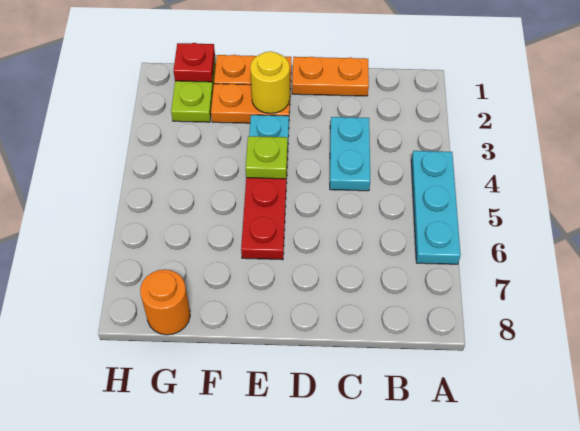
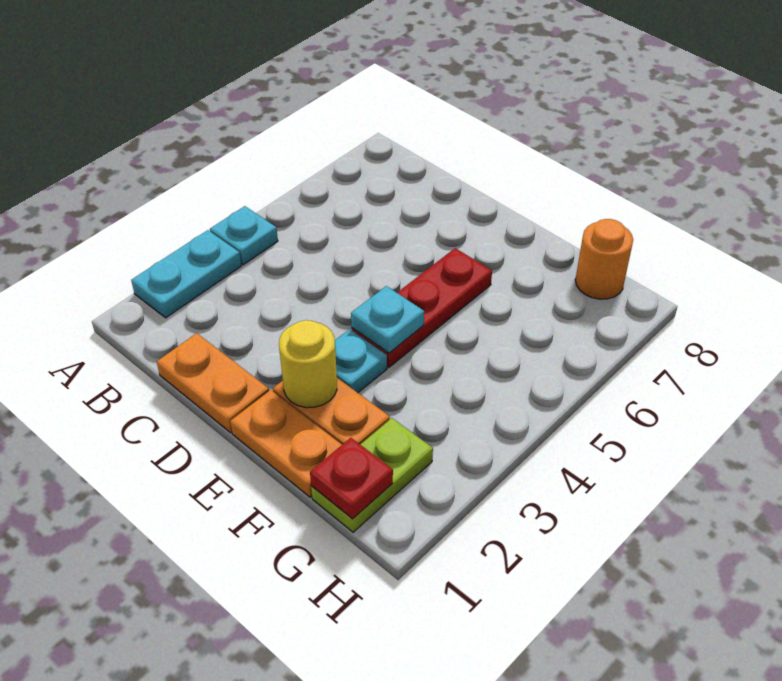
cyan plate A4:A6 level 1 -> cyan plate A4 level 1
cyan plate C3:C4 level 1 -> cyan plate A2:A3 level 1
lime plate E4 level 2 -> cyan plate E4 level 2

